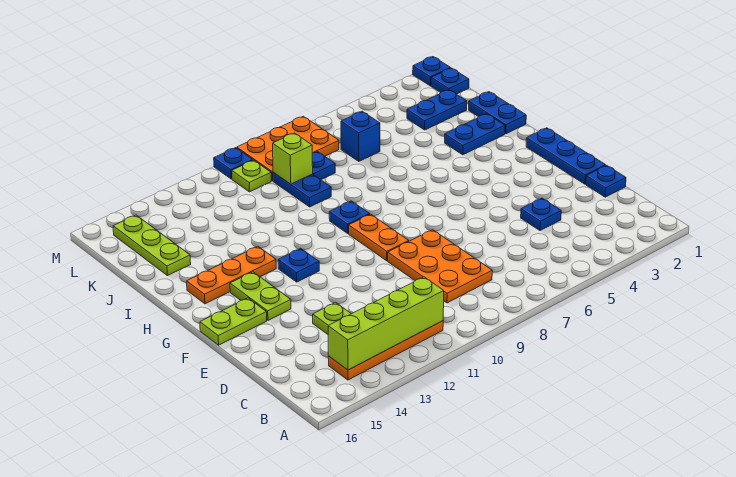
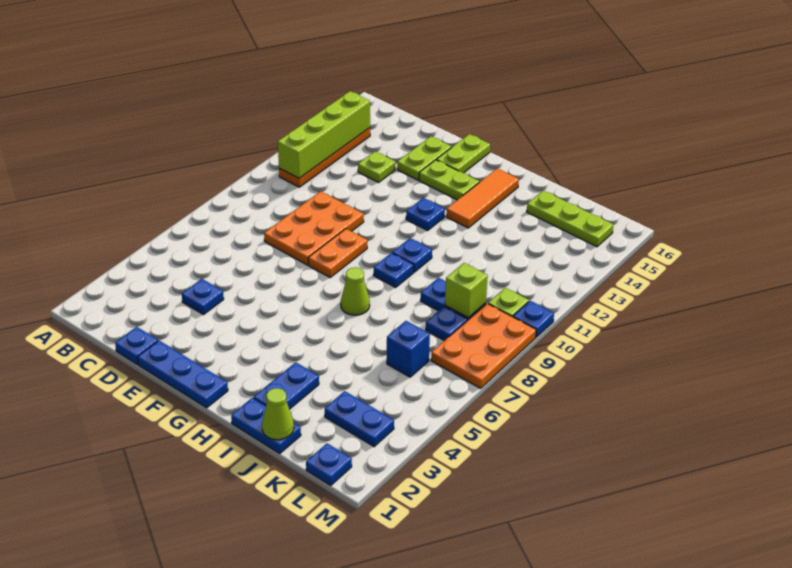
orange plate C8:E9 level 1 -> orange plate D8:E10 level 1
none -> lime plate E14:E15 level 1
orange plate F9:G9 level 1 -> orange plate F8:F9 level 1
none -> lime cone H7 level 1
orange plate H13:H15 level 1 -> orange tile H13:H15 level 1
none -> lime cone J1 level 2
blue plate K2:K3 level 1 -> blue plate K3:L3 level 1
blue plate M1 level 1 -> blue plate H10 level 1

